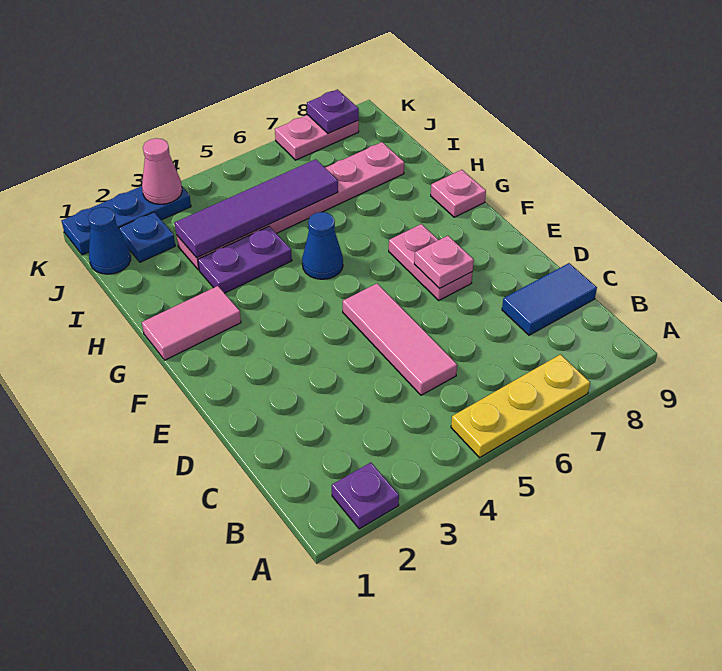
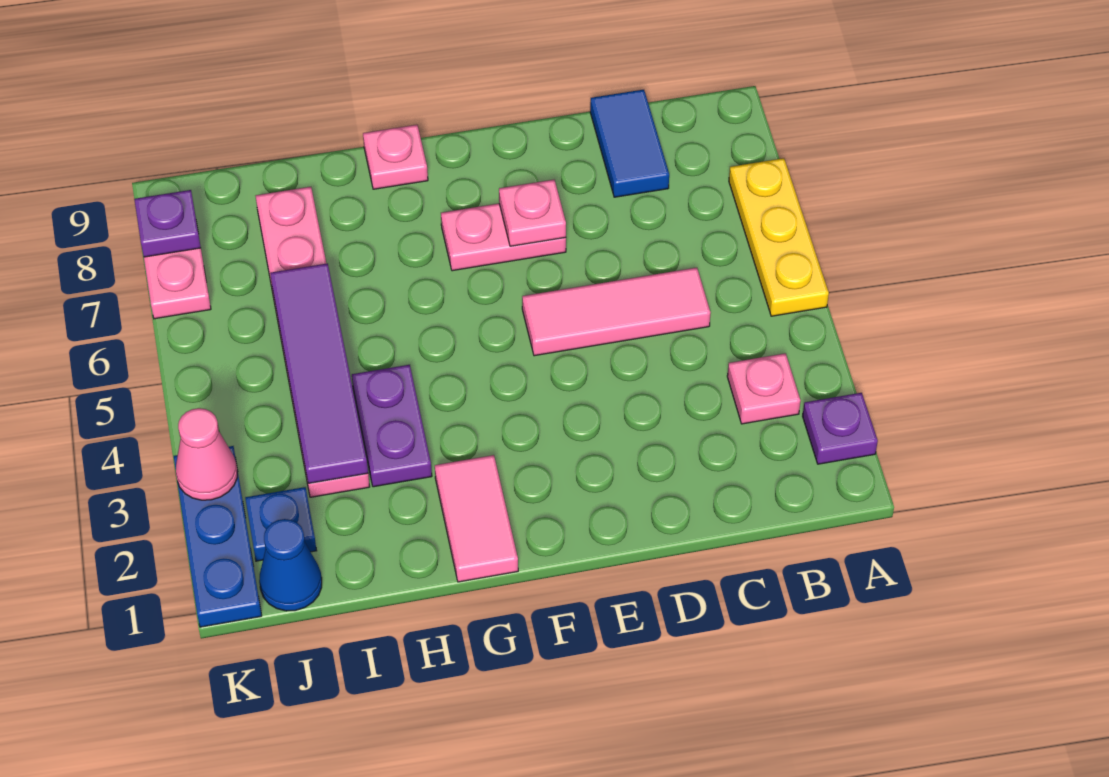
none -> pink plate B3 level 1
blue cone G5 level 1 -> none

